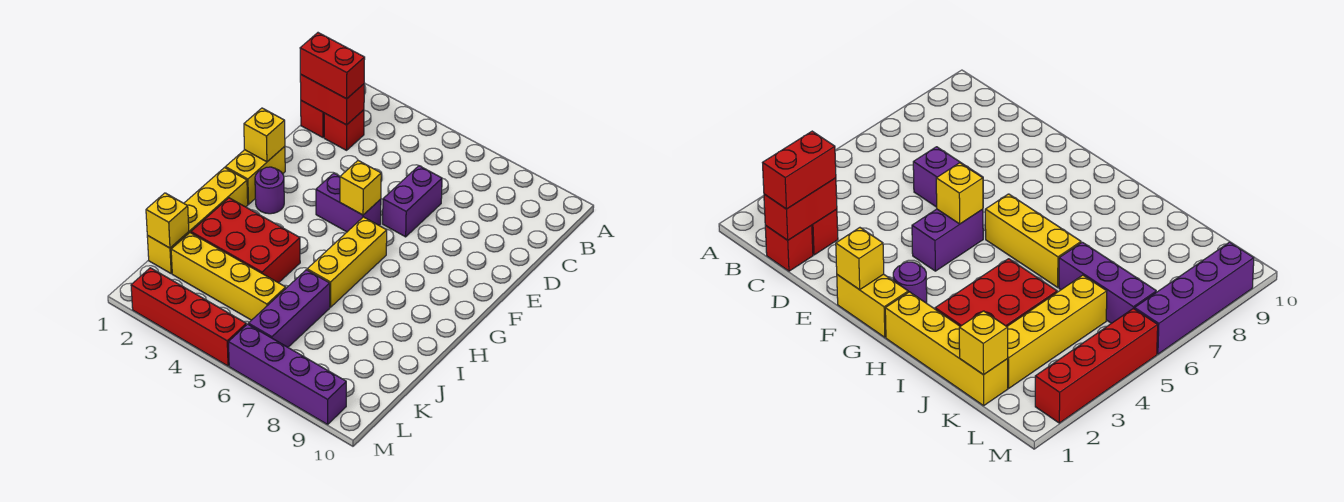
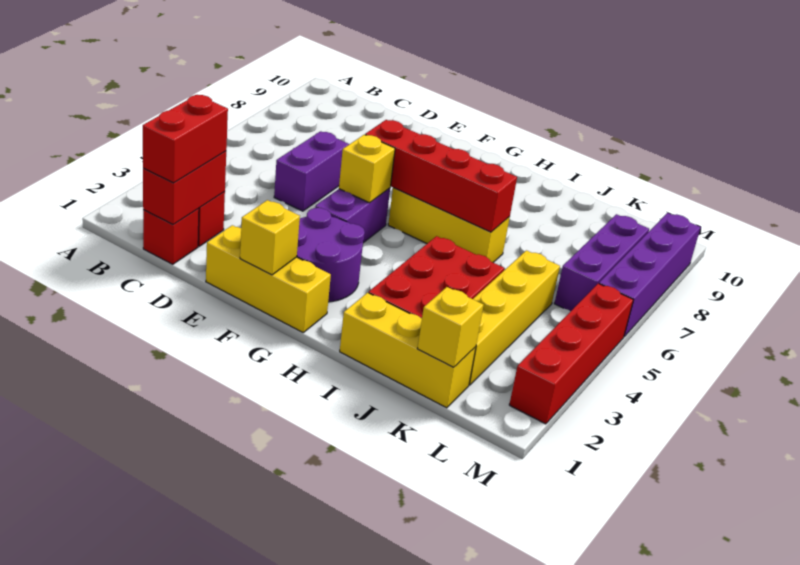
purple brick D6:E6 level 1 -> purple brick D5:D6 level 1
yellow brick F1:G1 level 1 -> yellow brick E1:G1 level 1
none -> red brick F6:I6 level 2
purple round brick G2 level 1 -> purple round brick F2:G3 level 1
yellow brick H1:K1 level 1 -> yellow brick I1:K1 level 1
purple brick J6:L6 level 1 -> purple brick L6:L8 level 1

